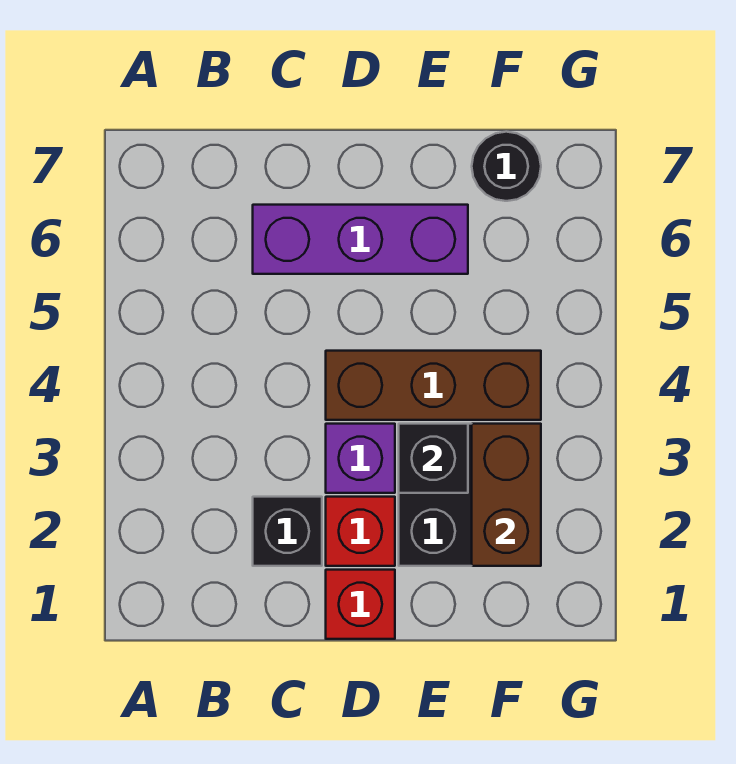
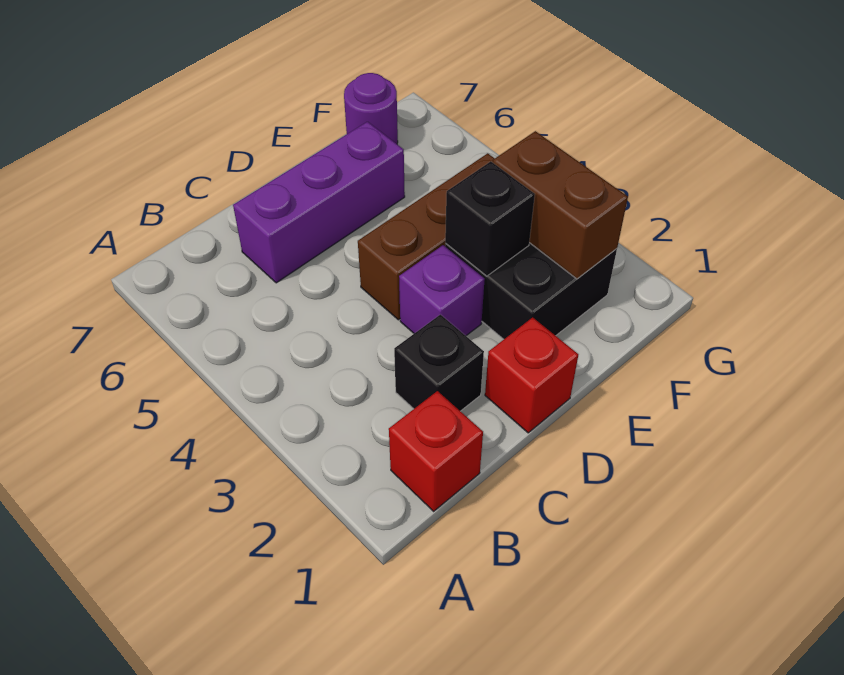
red brick D2 level 1 -> red brick B1 level 1
black round brick F7 level 1 -> purple round brick F7 level 1

